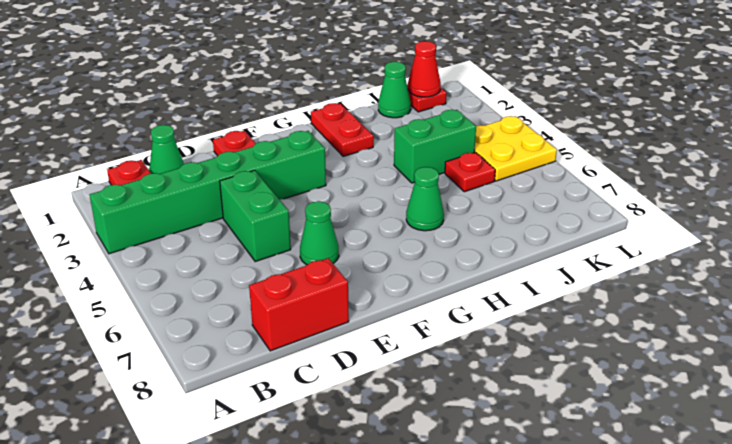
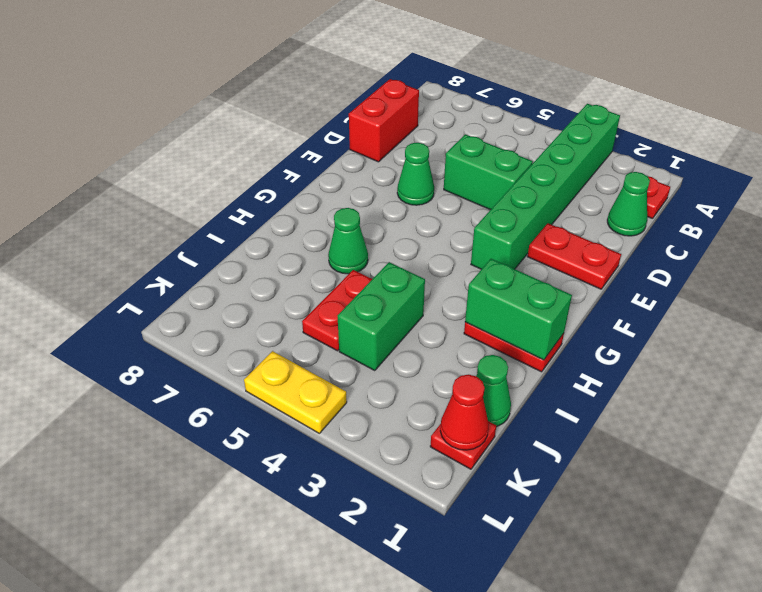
none -> green brick H1:H2 level 2
red plate J5 level 1 -> red plate I5:J5 level 1
yellow plate K4:L5 level 1 -> yellow plate L4:L5 level 1

